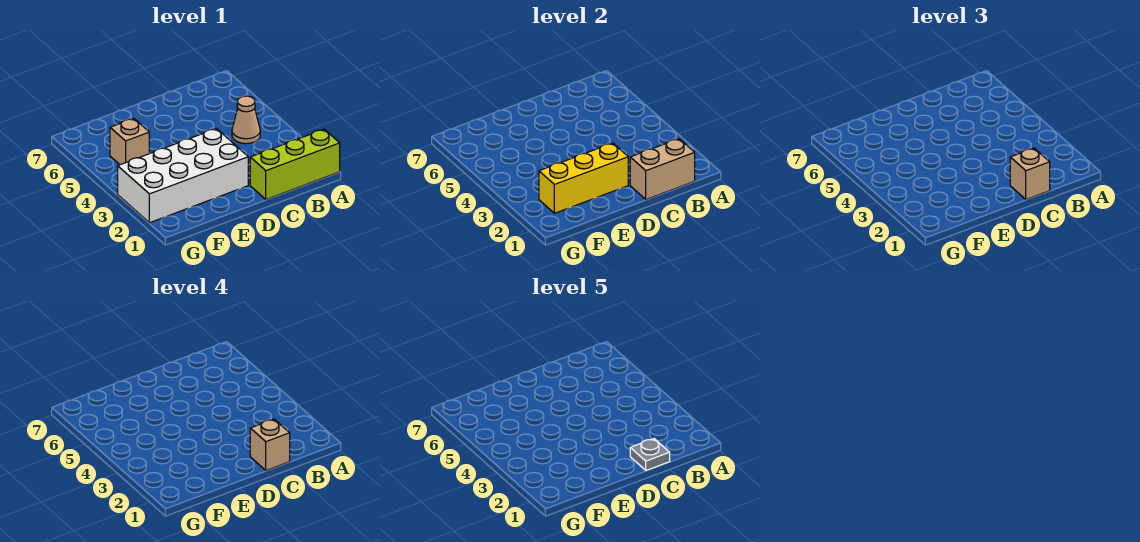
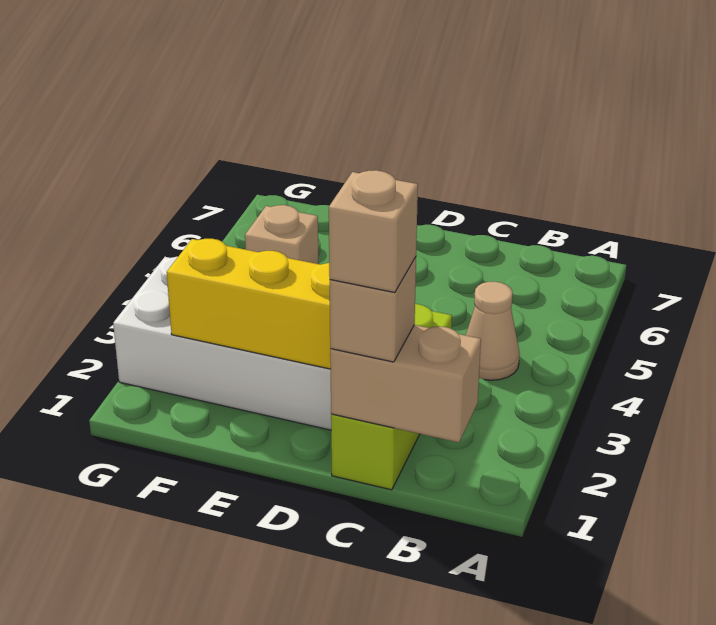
lime brick A1:C1 level 1 -> lime brick C1:C3 level 1
grey plate C1 level 5 -> none

